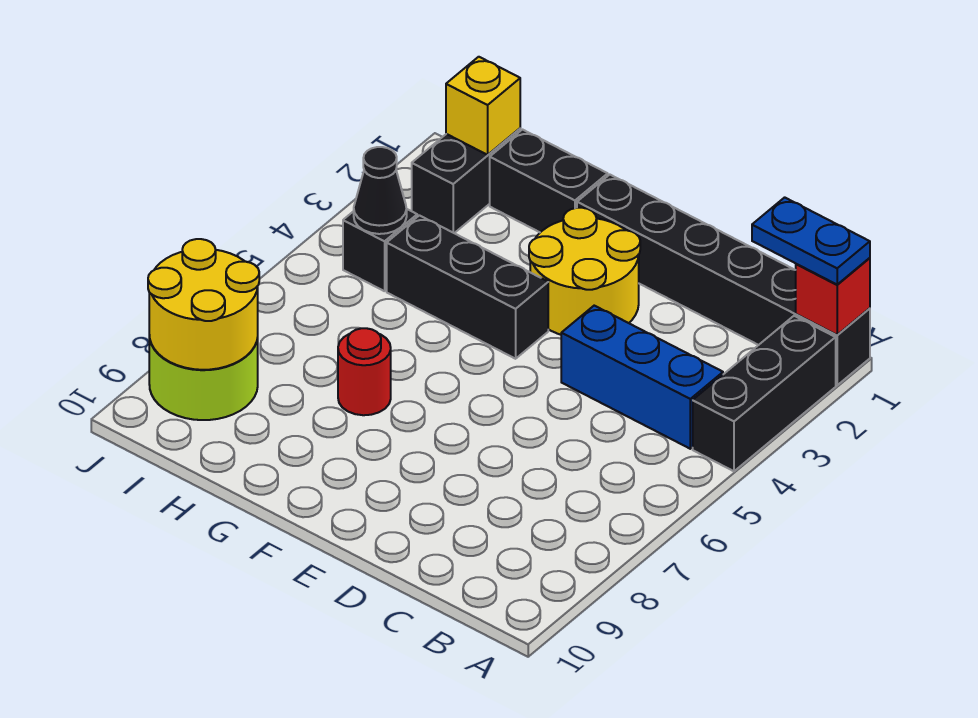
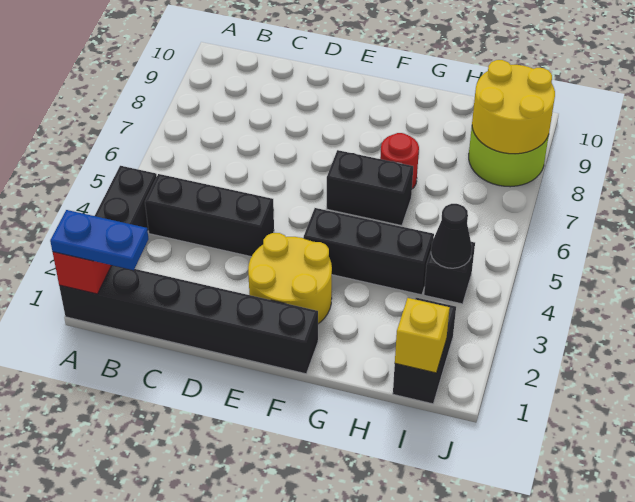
blue brick B4:D4 level 1 -> black brick B4:D4 level 1
black brick G1:H1 level 1 -> black brick F6:G6 level 1

